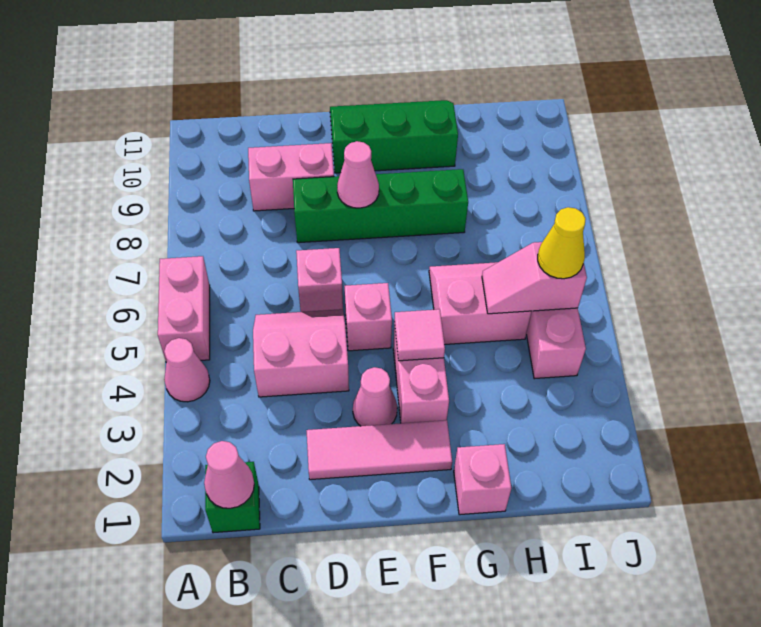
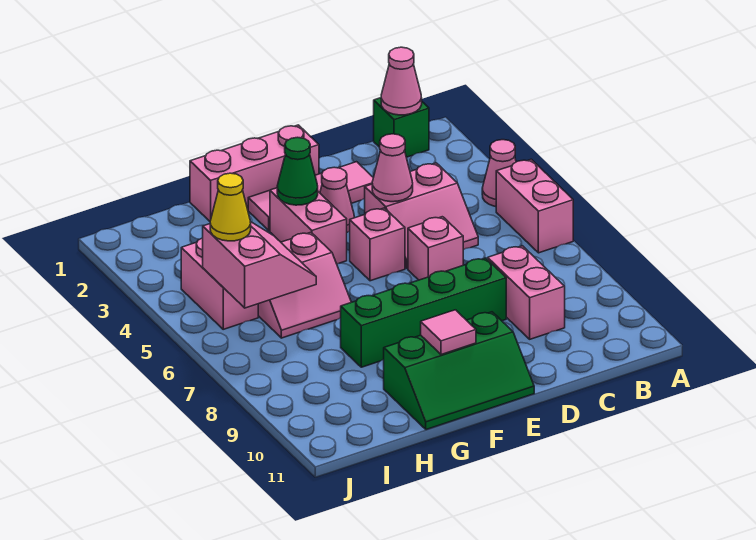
pink brick C9:D9 level 1 -> pink brick C8:C9 level 1
pink cone E8 level 2 -> pink cone D4 level 2
none -> green cone F3 level 2
pink tile F4 level 2 -> pink tile F10 level 2
pink brick G1 level 1 -> pink brick E1:G1 level 1
pink slope H5:I5 level 2 top I -> pink slope H5:I6 level 2 top I

